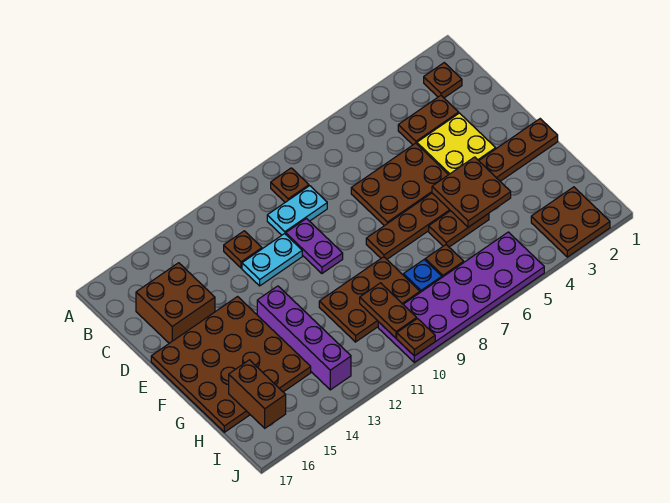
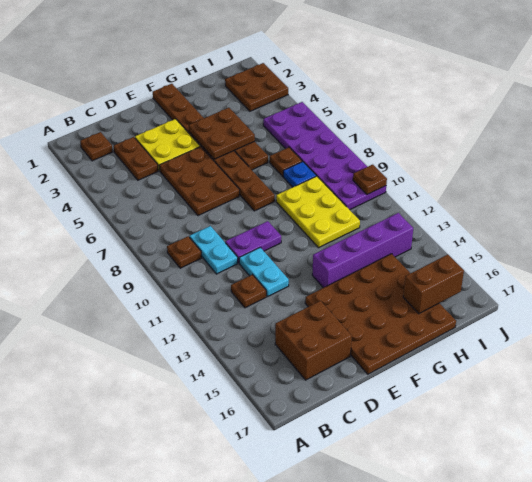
brown plate G9:H11 level 1 -> yellow plate G9:H11 level 1
brown plate H10:I10 level 2 -> none

